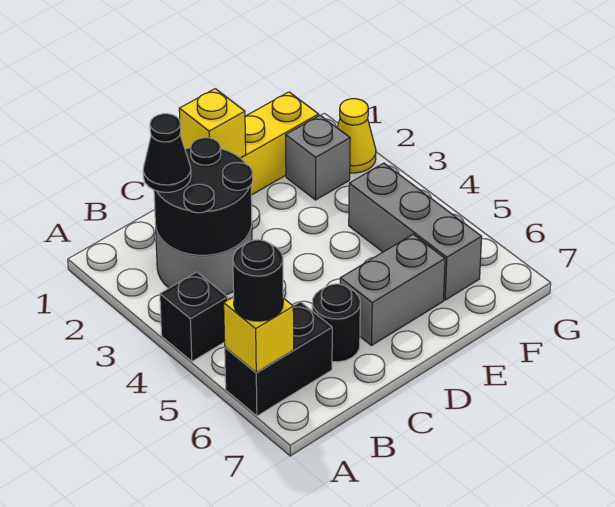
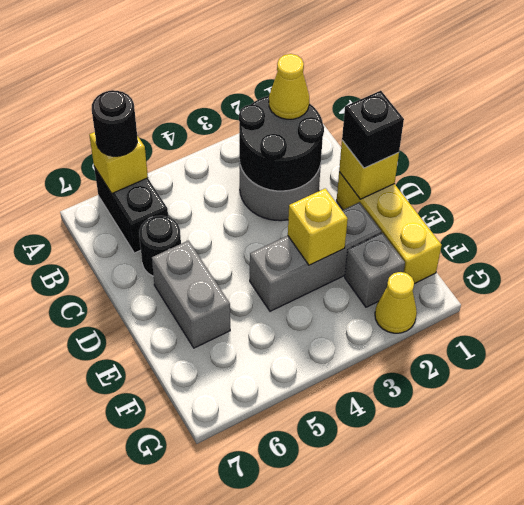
black brick A4 level 1 -> black brick D1 level 3
black cone B2 level 3 -> yellow cone B2 level 3
none -> yellow brick E3 level 2
grey brick F4:F6 level 1 -> grey brick E2:E4 level 1

